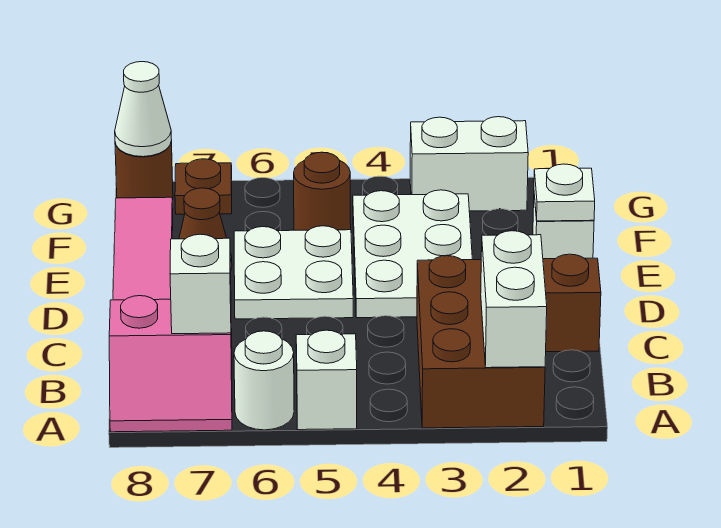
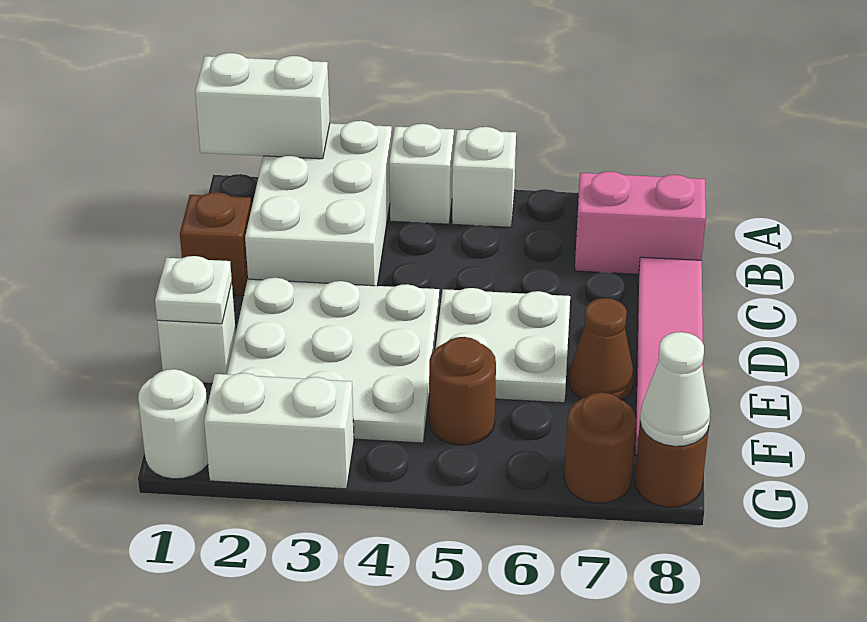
brown brick A2:C3 level 1 -> white brick A2:C3 level 1
white brick A2:B2 level 2 -> white brick A1:A2 level 2
white round brick A6 level 1 -> white round brick G1 level 1
white brick B7 level 2 -> white brick A4 level 1
white plate D3:F4 level 1 -> white plate D2:F4 level 1
brown plate G7 level 1 -> brown round brick G7 level 1

